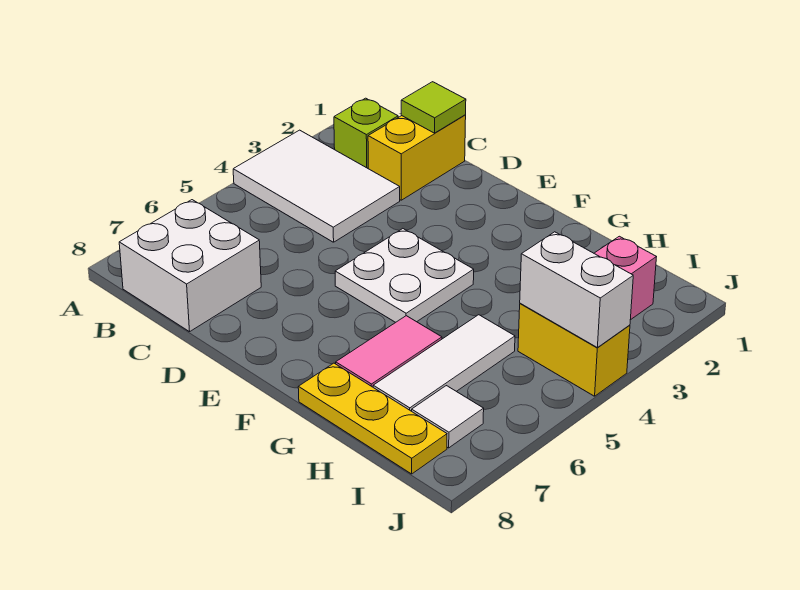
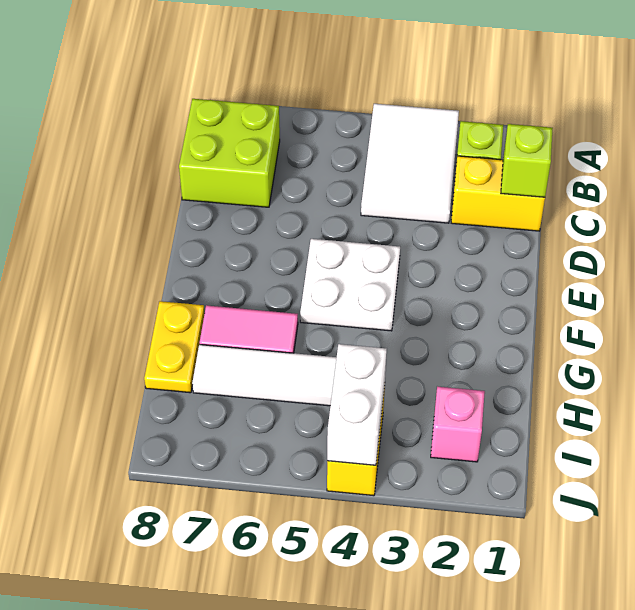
white brick B7:C8 level 1 -> lime brick B7:C8 level 1
lime tile C1 level 2 -> lime brick C1 level 2
yellow plate G8:I8 level 1 -> yellow plate G8:H8 level 1
white tile I7 level 1 -> none

